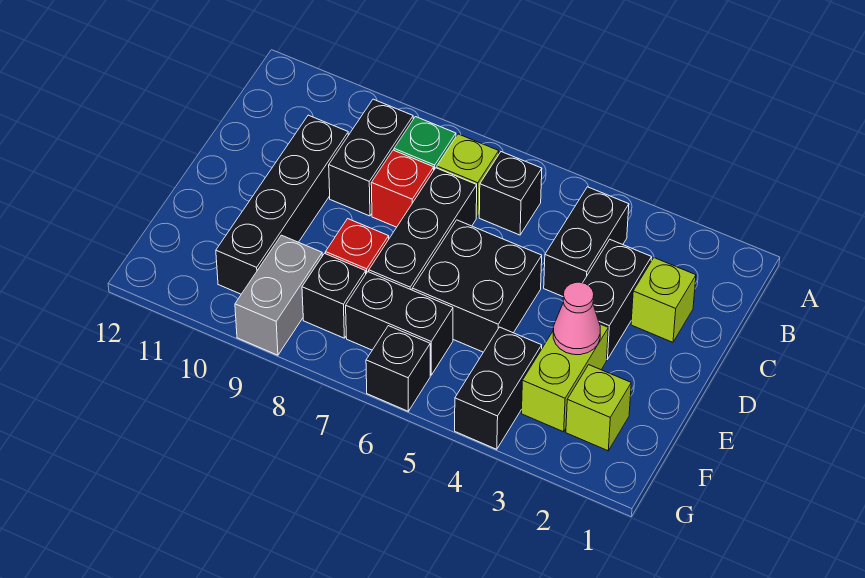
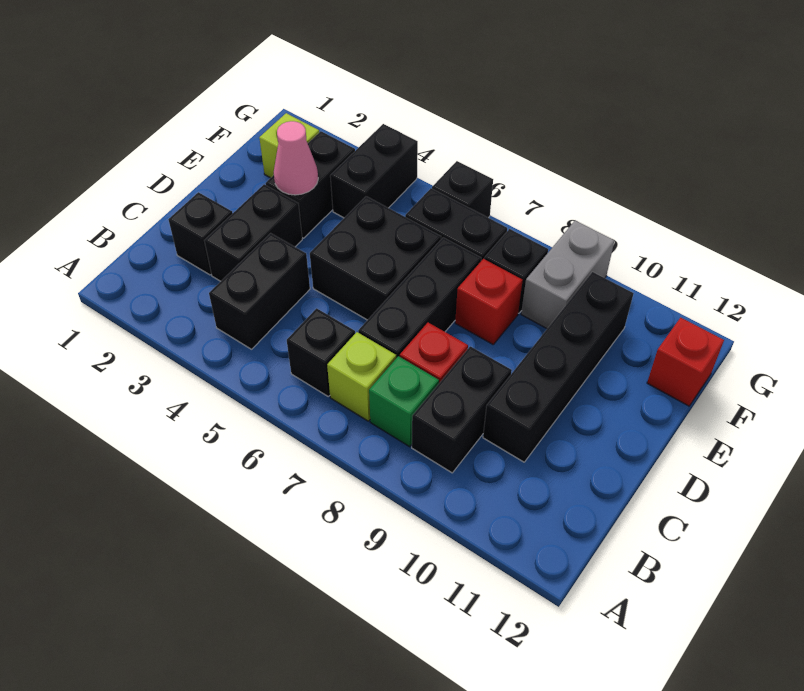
lime brick C2 level 1 -> black brick C2 level 1
lime brick E3:F3 level 1 -> black brick E3:F3 level 1
none -> red brick F12 level 1

